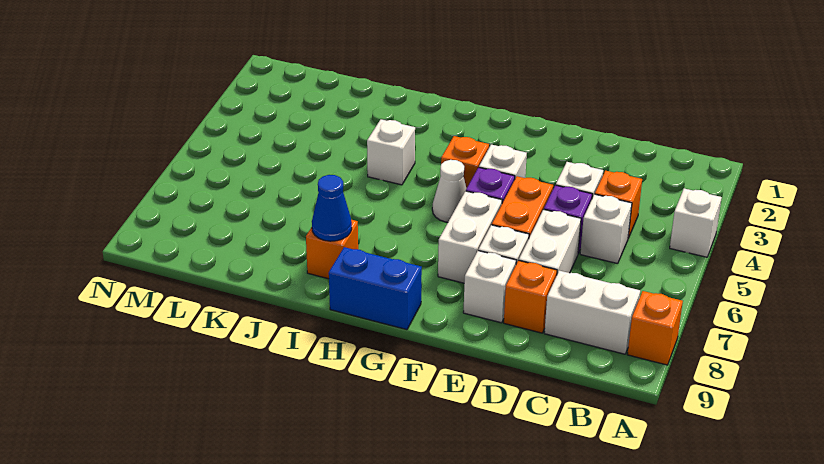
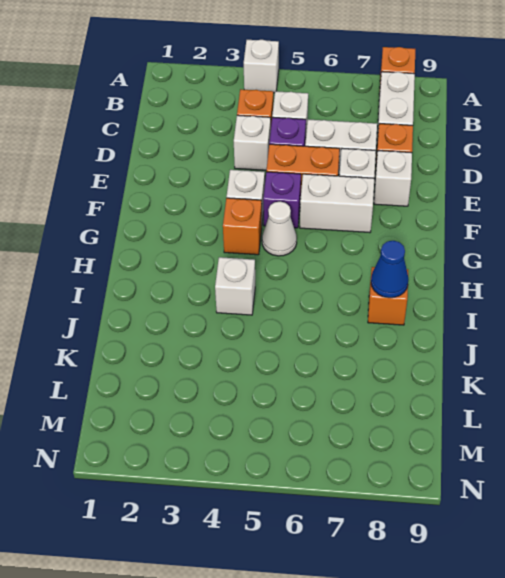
blue brick G9:H9 level 1 -> none

